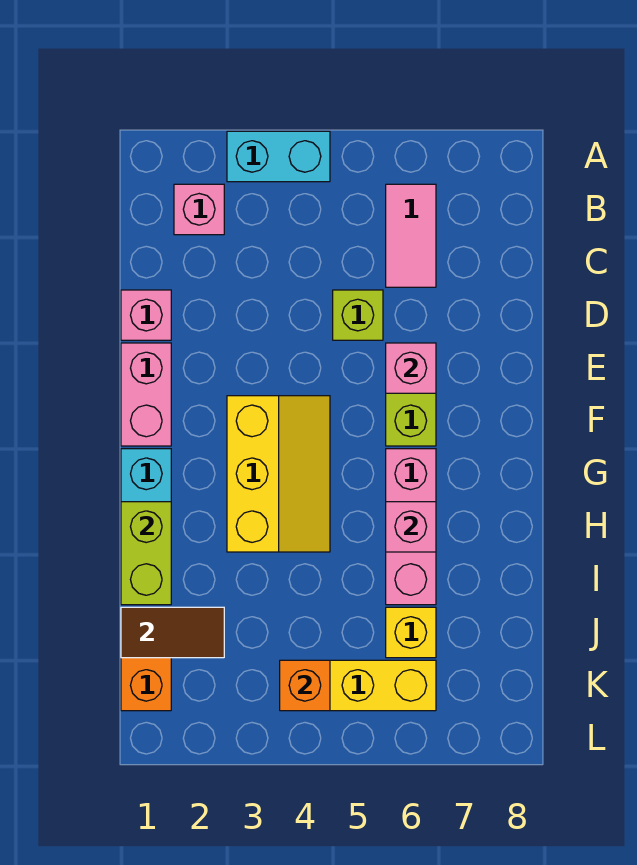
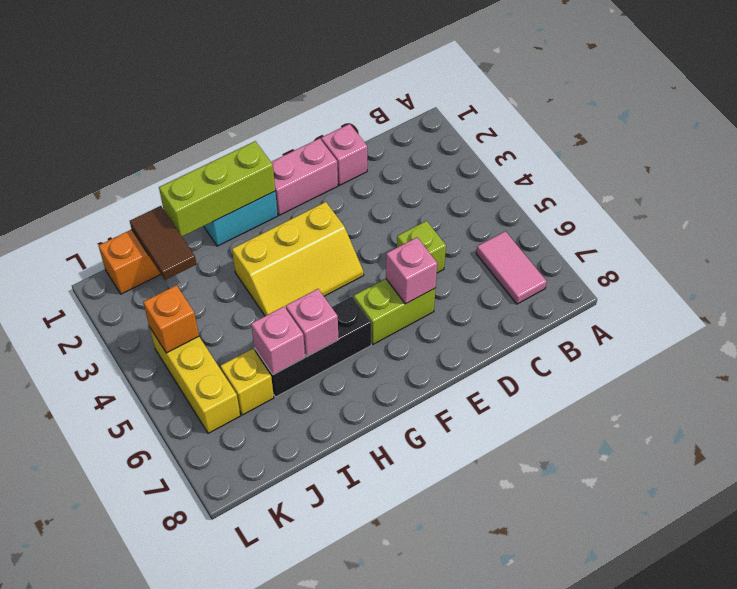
cyan brick A3:A4 level 1 -> none
pink brick B2 level 1 -> pink brick I6 level 2
pink tile B6:C6 level 1 -> pink tile B6:B7 level 1
pink brick G6:I6 level 1 -> black brick G6:I6 level 1
lime brick H1:I1 level 2 -> lime brick G1:I1 level 2

